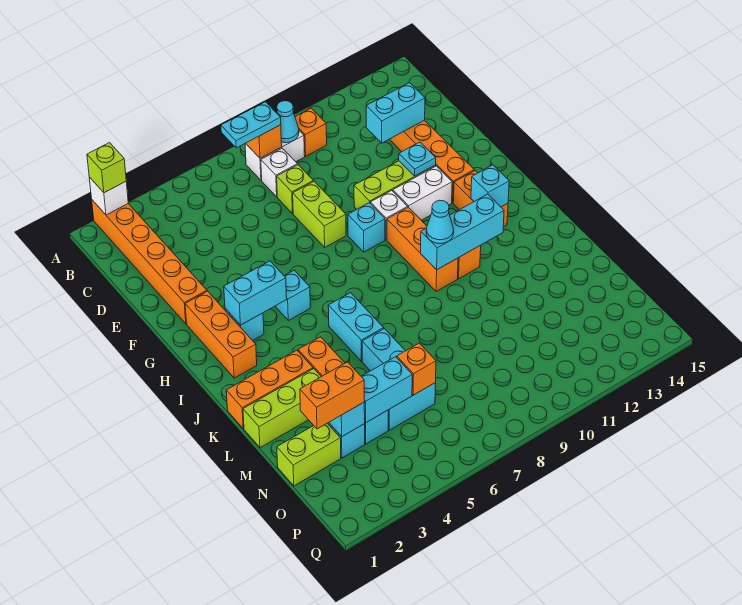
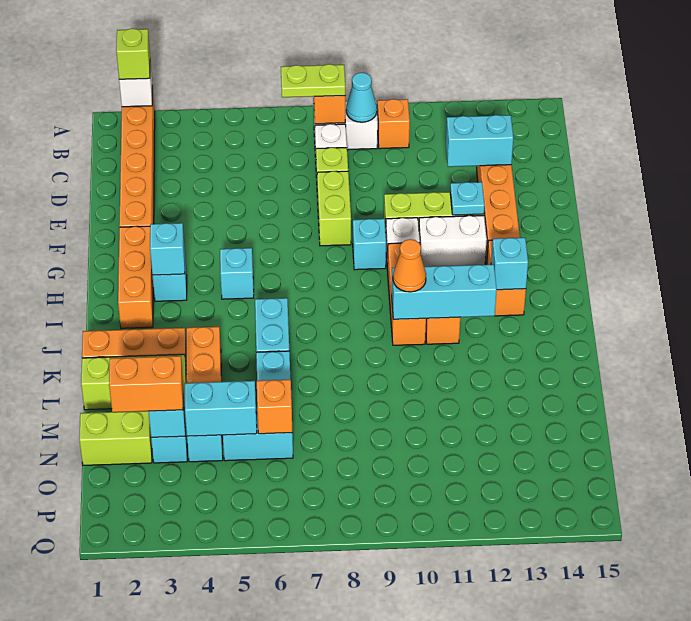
cyan plate B7:B8 level 3 -> lime plate B7:B8 level 3
cyan brick H3:H4 level 2 -> cyan brick H3 level 2
cyan cone J10 level 3 -> orange cone J10 level 3

